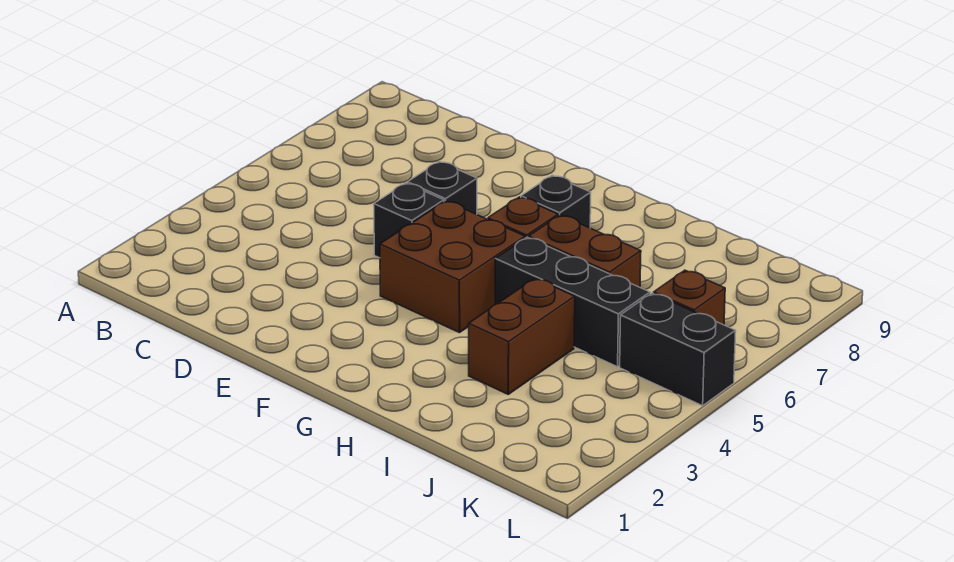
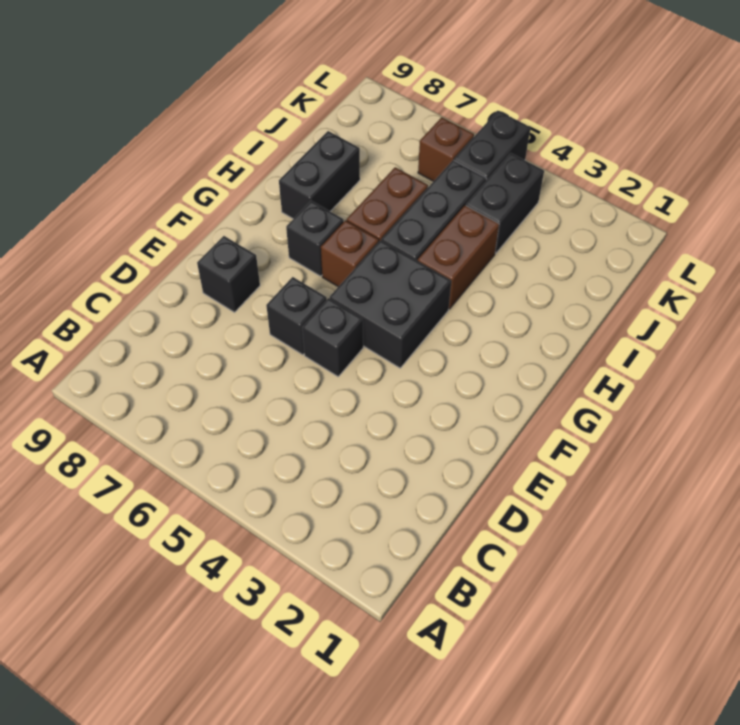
none -> black brick E8 level 1
brown brick F4:G5 level 1 -> black brick F4:G5 level 1
none -> black brick H8:I8 level 1
brown brick I3:I4 level 1 -> brown brick H4:I4 level 1
none -> black brick J4:K4 level 1

